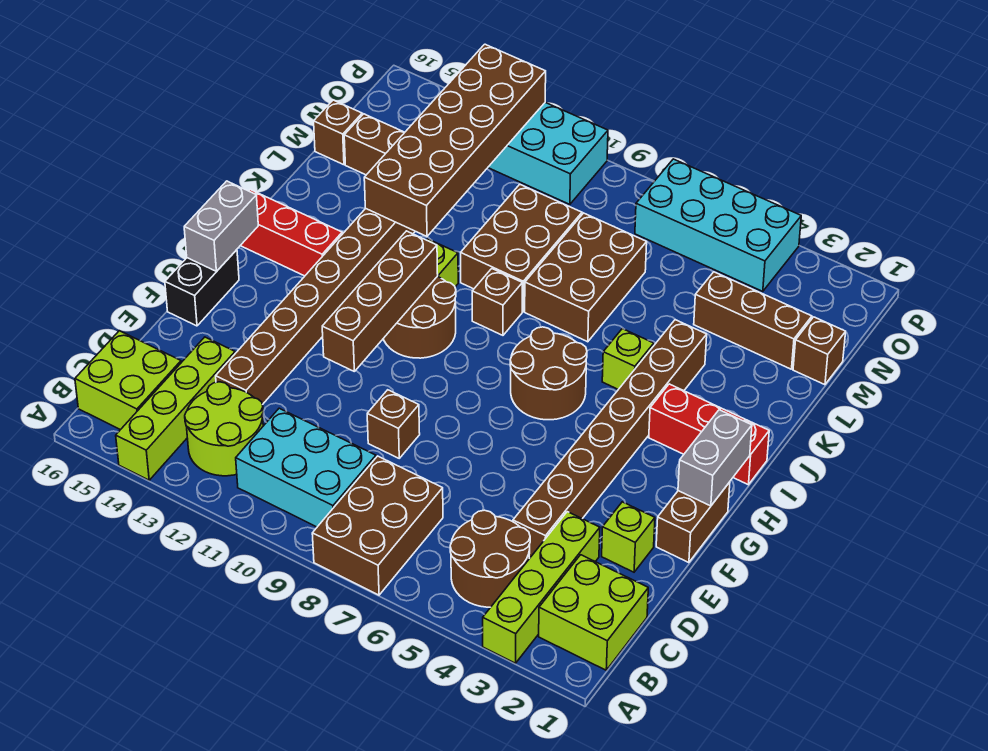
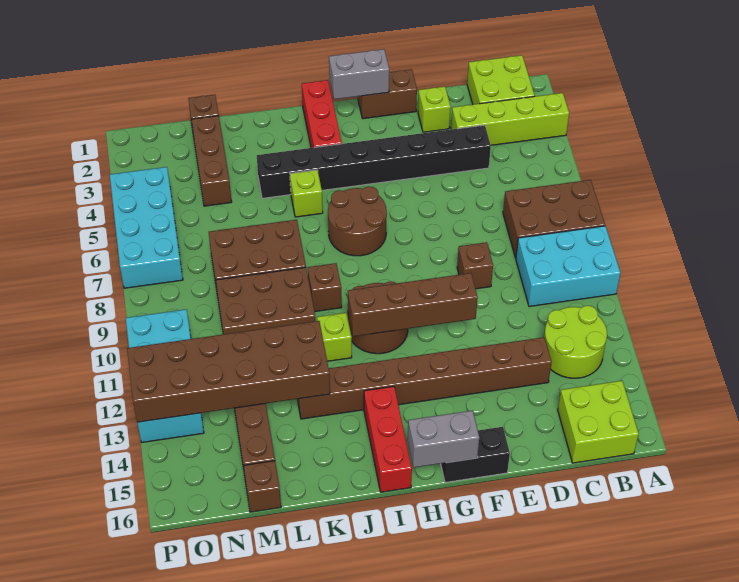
lime brick A14:D14 level 1 -> none
brown round brick B4:C5 level 1 -> none
cyan brick B9:C11 level 1 -> cyan brick A9:C10 level 1
brown brick D4:K4 level 1 -> black brick D4:K4 level 1

